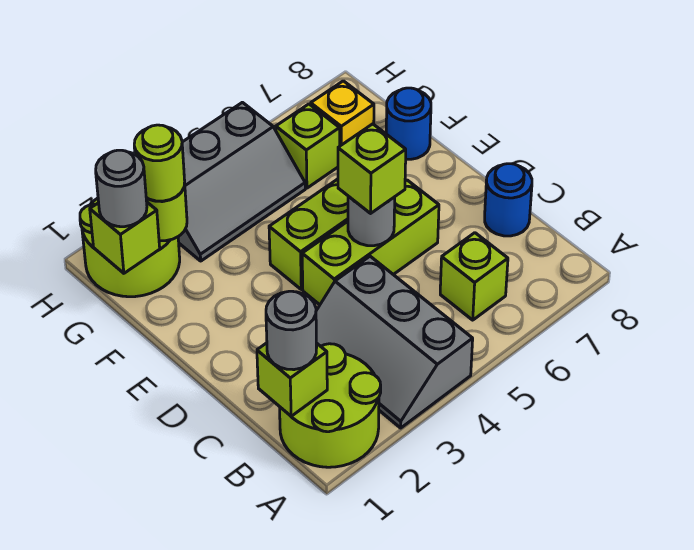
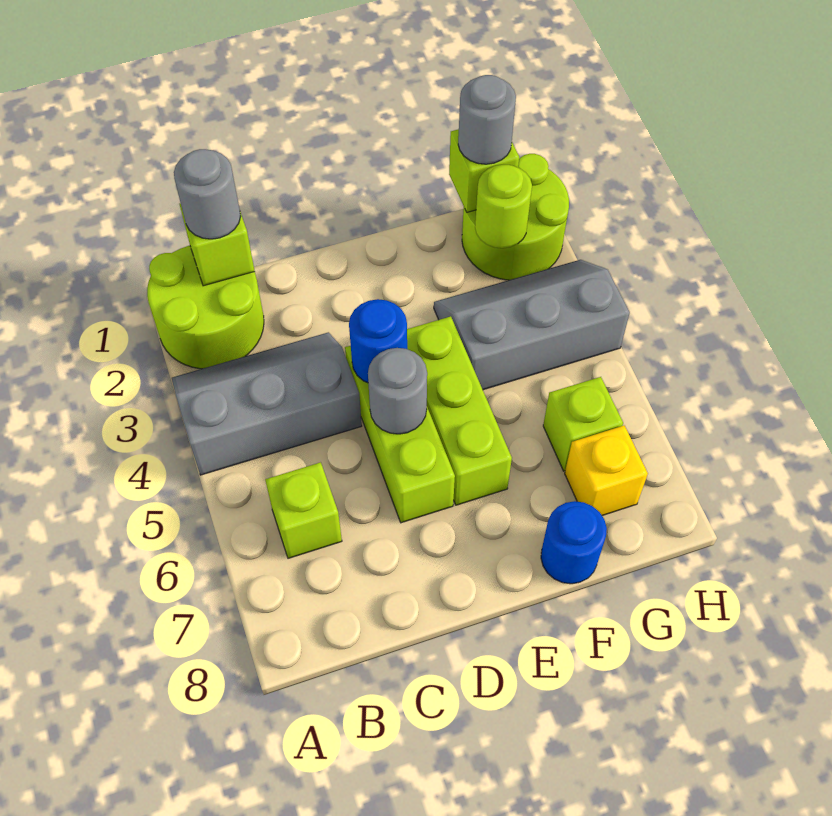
blue round brick C8 level 1 -> blue round brick D4 level 2
lime brick D5 level 3 -> none
lime round brick G2 level 3 -> none
grey slope G3:H5 level 1 top H -> grey slope F3:H4 level 1 top 4

